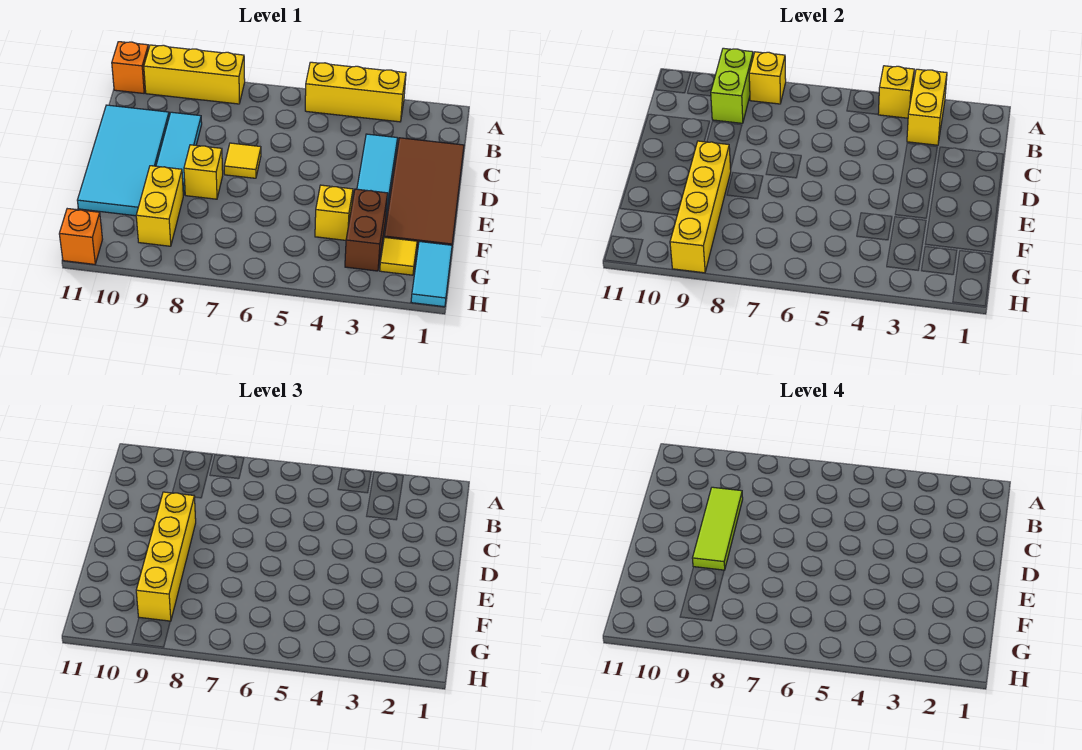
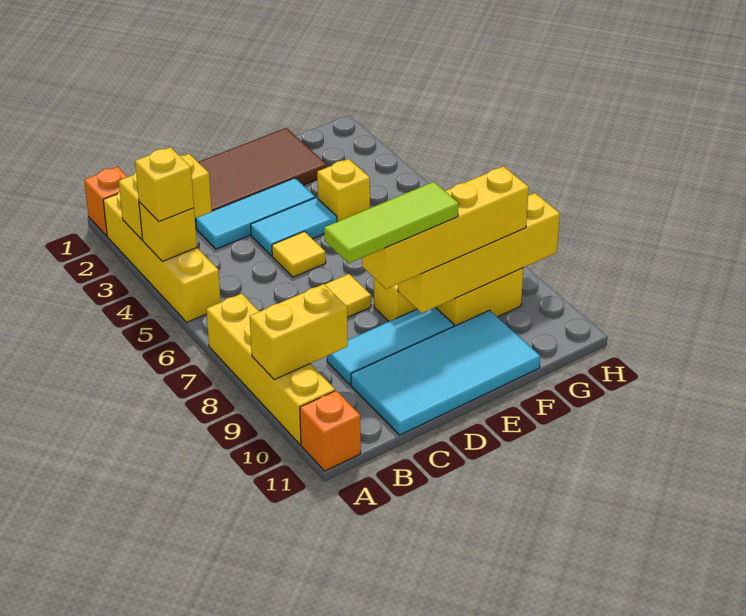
yellow brick A3:A5 level 1 -> yellow brick A2:A5 level 1
yellow brick A8:A10 level 1 -> yellow brick A7:A10 level 1
yellow brick A8 level 2 -> yellow brick A4 level 3
lime brick A9:B9 level 2 -> yellow brick A9:B9 level 2
brown brick F3:G3 level 1 -> none
cyan tile G1:H1 level 1 -> cyan tile D4:E4 level 1
yellow tile G2 level 1 -> yellow tile D5 level 1
orange brick H11 level 1 -> orange brick A1 level 1

